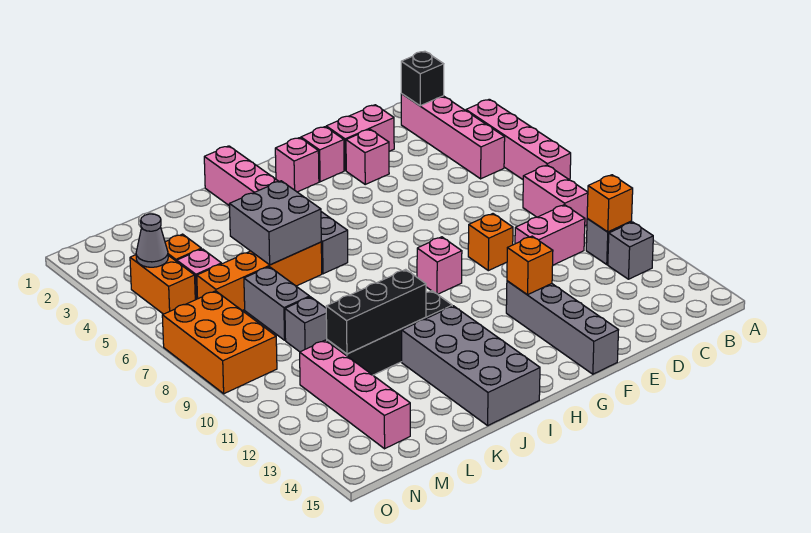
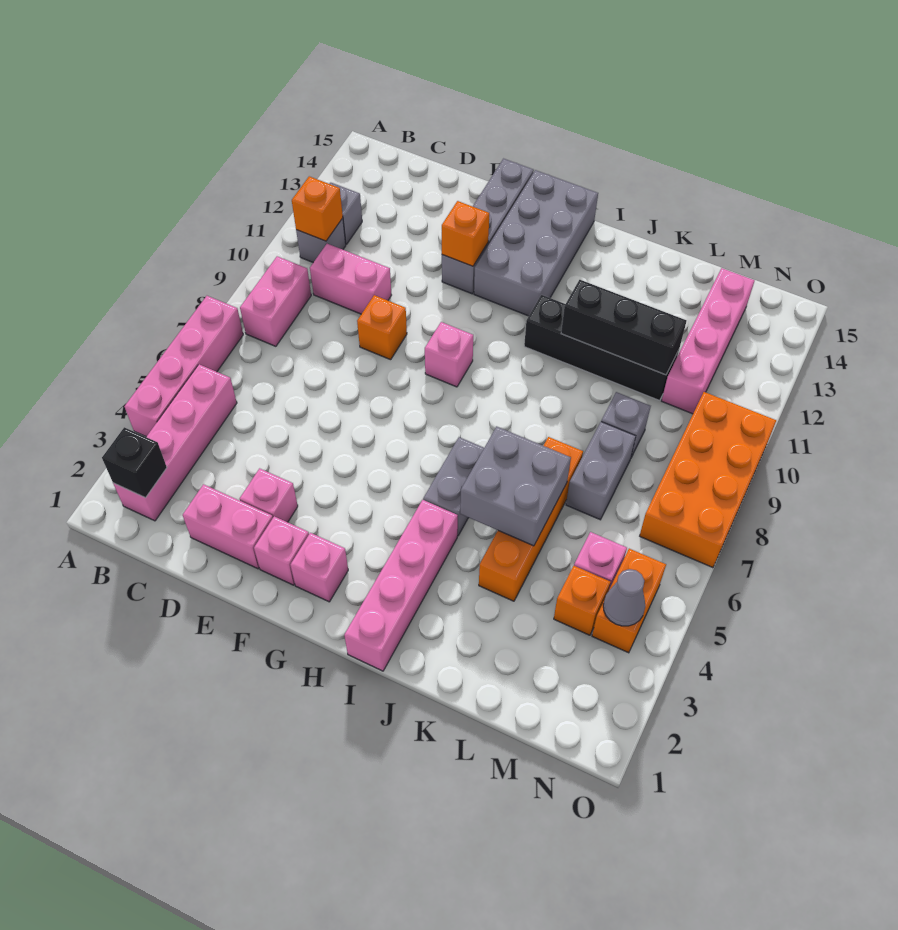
grey brick I12:J15 level 1 -> grey brick G12:H15 level 1
orange brick J6:M6 level 1 -> orange brick K4:K7 level 1
orange brick N7:O9 level 1 -> orange brick N7:O10 level 1

